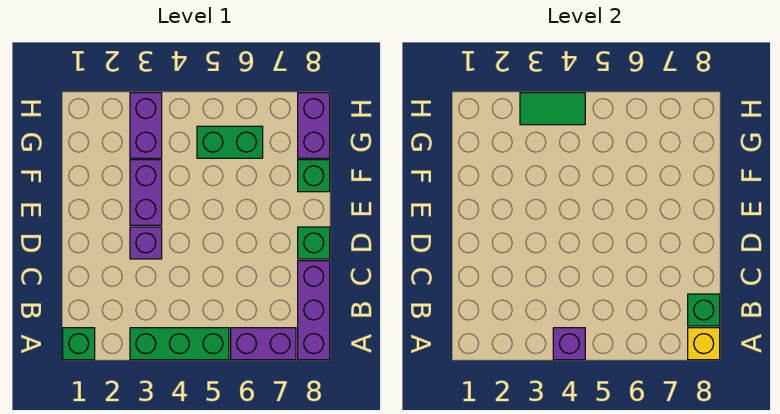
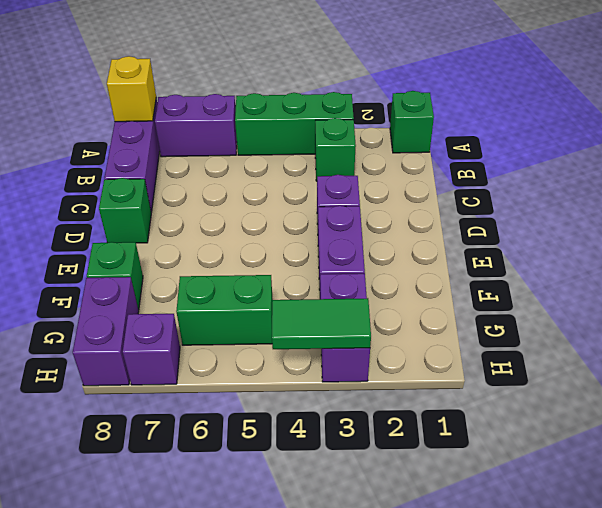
purple brick A4 level 2 -> purple brick H7 level 1
green brick B8 level 2 -> green brick B3 level 1

